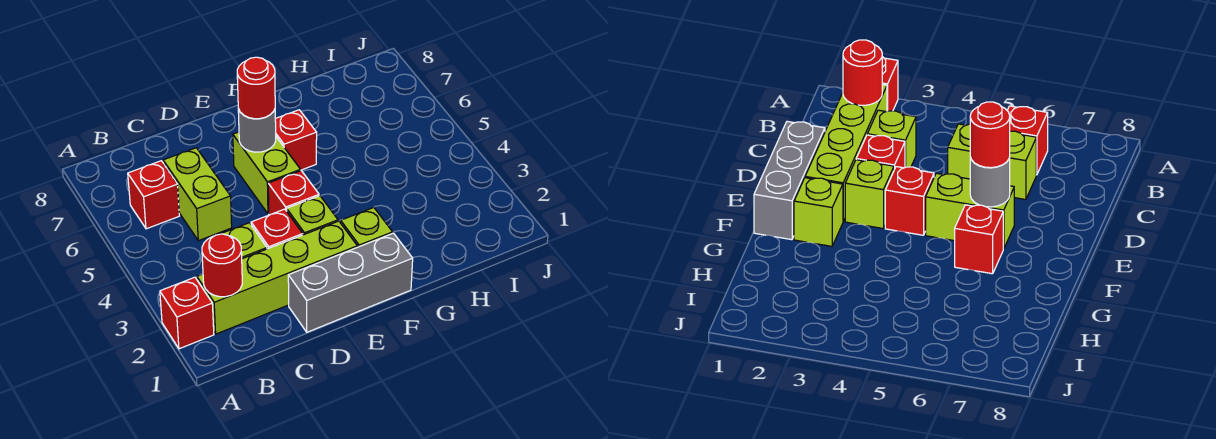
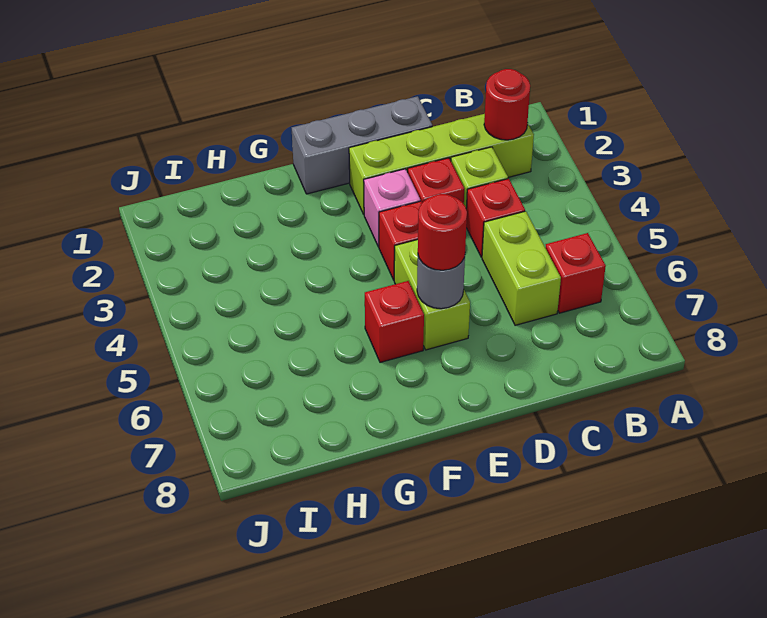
red brick A2 level 1 -> red brick C4 level 1
lime brick E3 level 1 -> pink brick E3 level 1
lime brick F2 level 1 -> none

